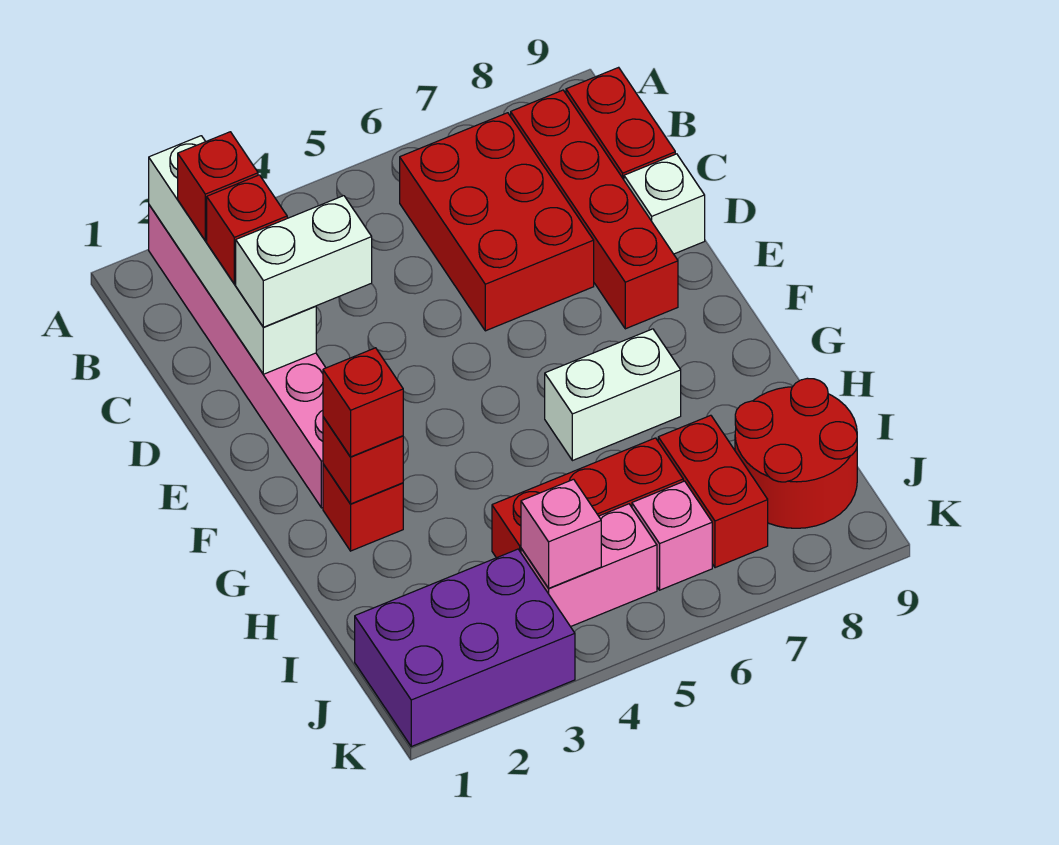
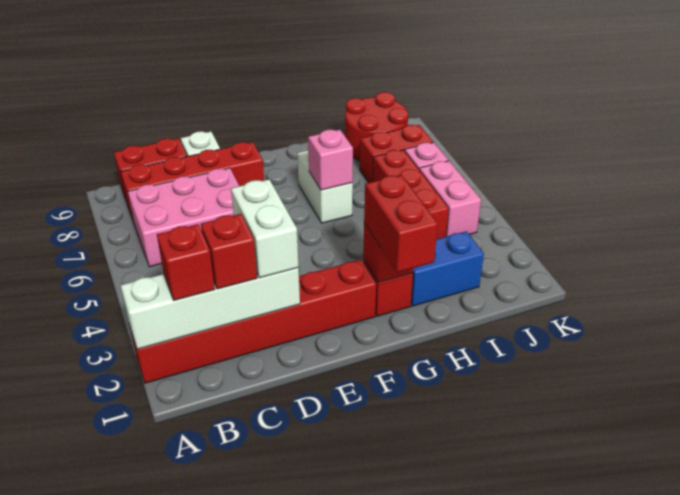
pink brick A2:F2 level 1 -> red brick A2:F2 level 1
red brick B6:D7 level 1 -> pink brick B6:D7 level 1
red brick G2 level 3 -> red brick G1:G2 level 3
none -> blue brick H2:I2 level 1
purple brick J1:K3 level 1 -> none
pink brick J4 level 2 -> pink brick G6 level 2

